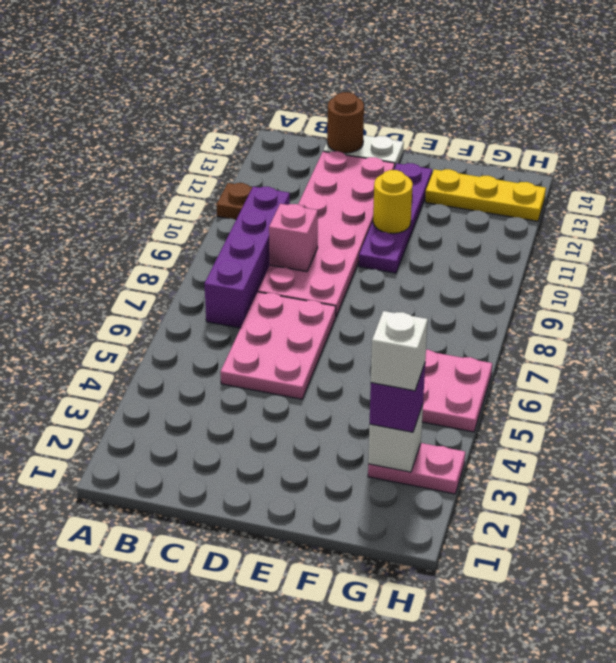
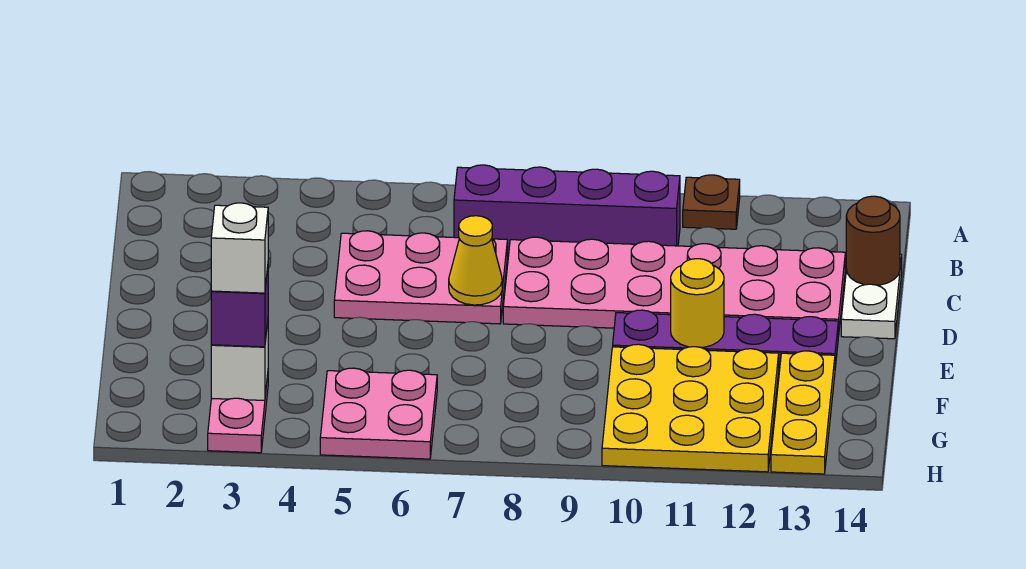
pink brick C9 level 2 -> none
none -> yellow cone D7 level 2
none -> yellow plate F10:H12 level 1

